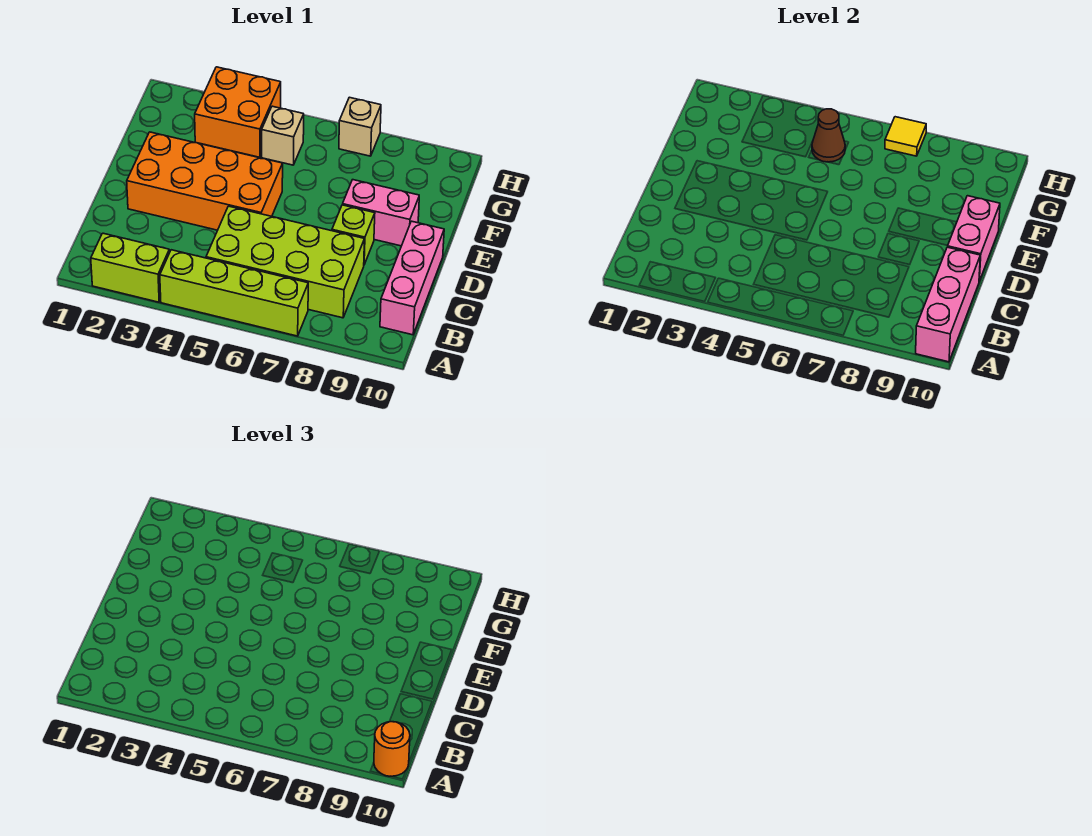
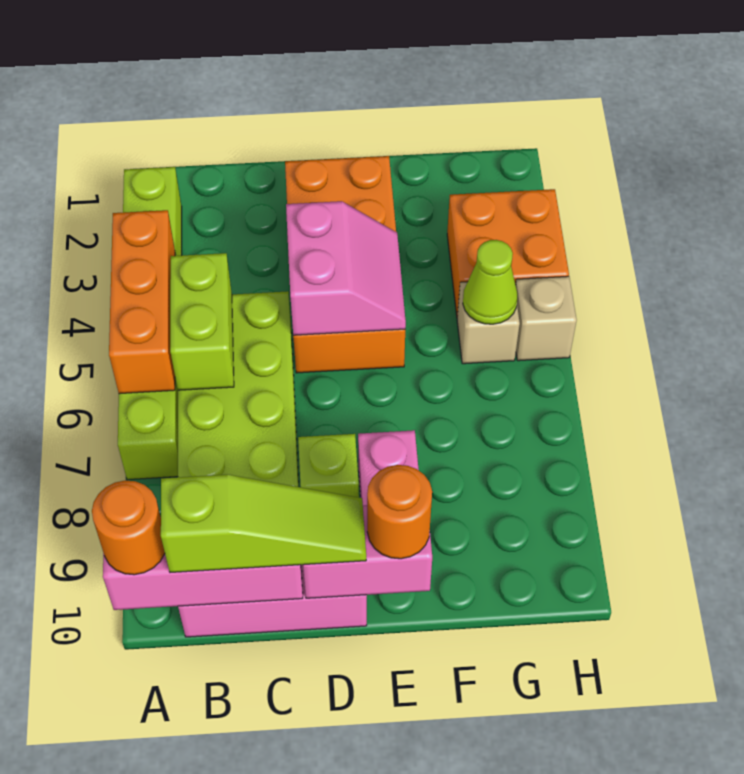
none -> orange brick A4:A6 level 2
none -> lime brick B5:B6 level 2
none -> lime slope B10:D10 level 3 top B
none -> pink slope D4:E5 level 2 top D
none -> orange round brick E10 level 3
brown cone G5 level 2 -> lime cone G5 level 2
tan brick H7 level 1 -> tan brick H5 level 1
yellow tile H7 level 2 -> none

